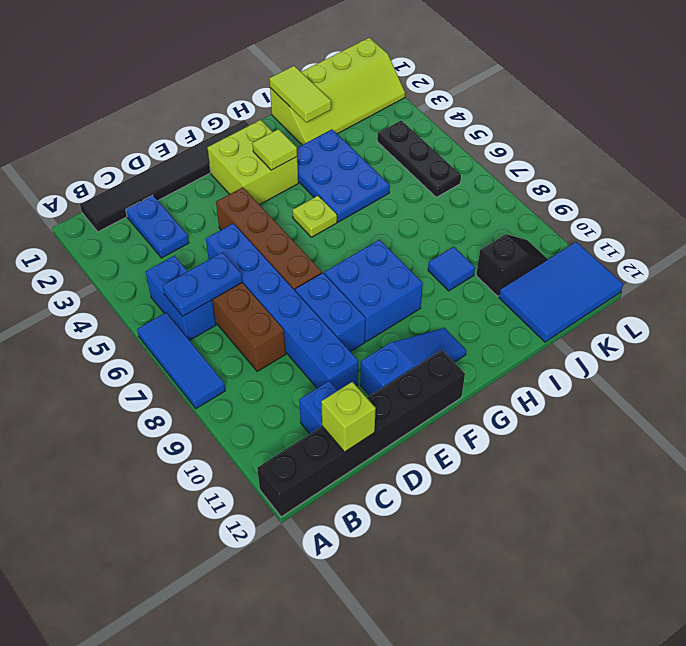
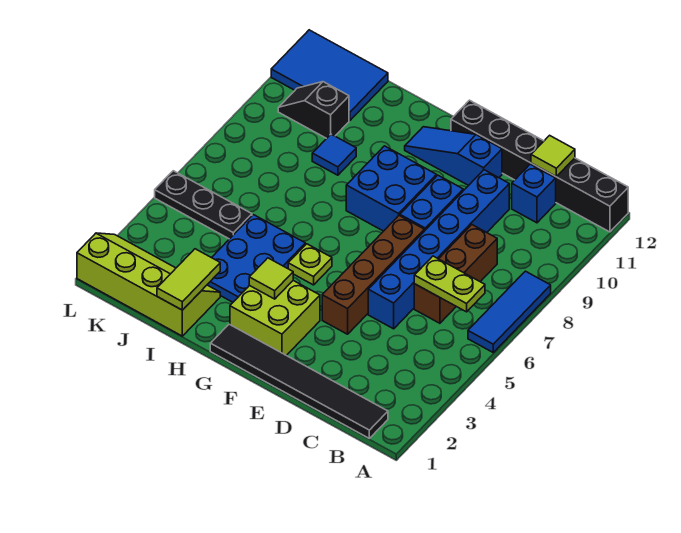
blue brick B5:B6 level 1 -> none
blue plate B6:C6 level 2 -> lime plate B6:C6 level 2
blue plate C2:C3 level 1 -> none
lime brick C12 level 2 -> lime tile C12 level 2
black plate K4:K6 level 1 -> black plate J5:L5 level 1

